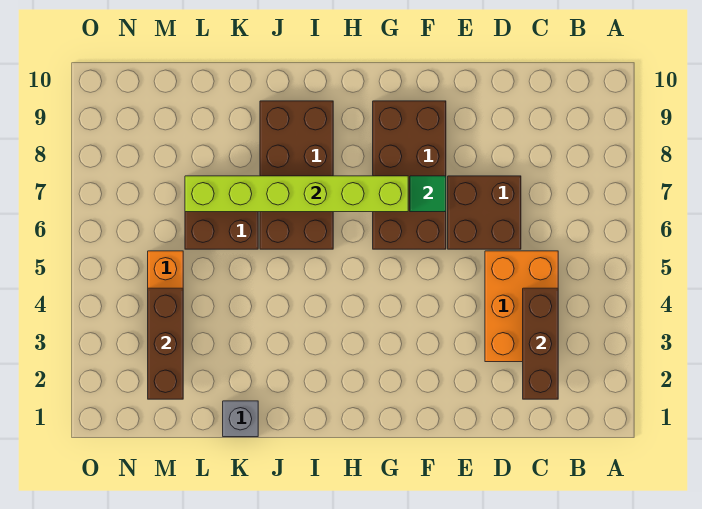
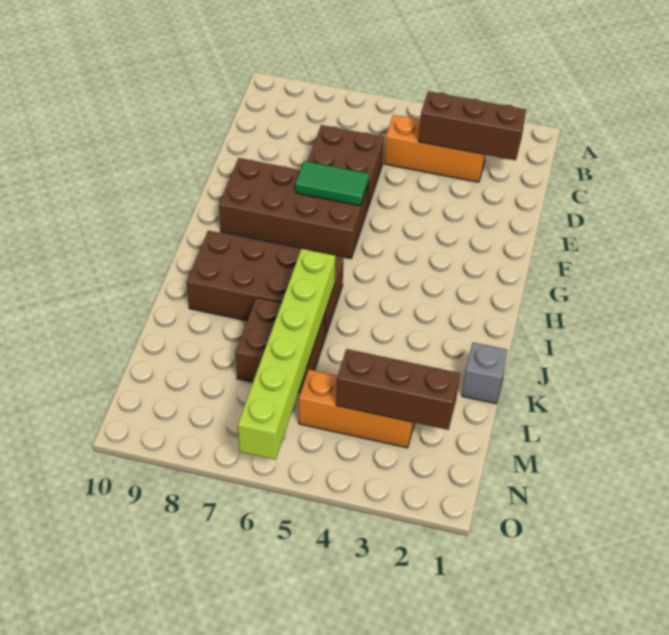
orange brick C3:D5 level 1 -> orange brick C3:C5 level 1
green tile F7 level 2 -> green tile F6:F7 level 2
lime brick G7:L7 level 2 -> lime brick J6:O6 level 2

